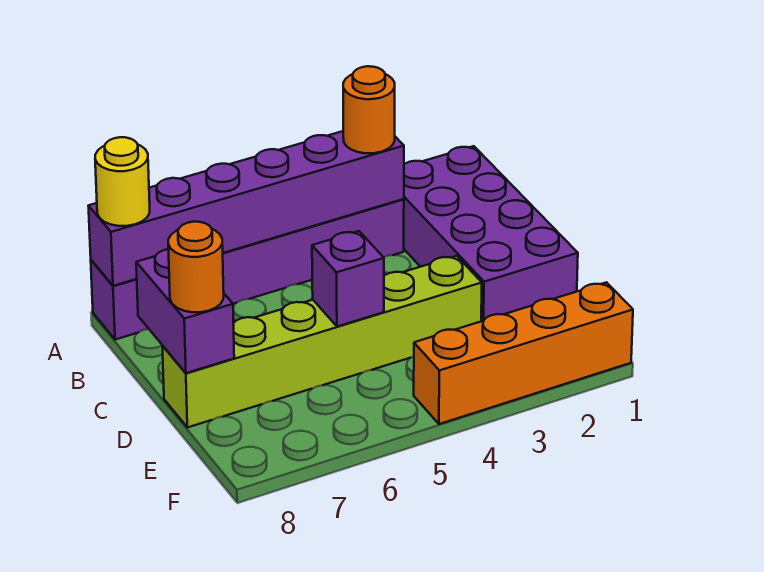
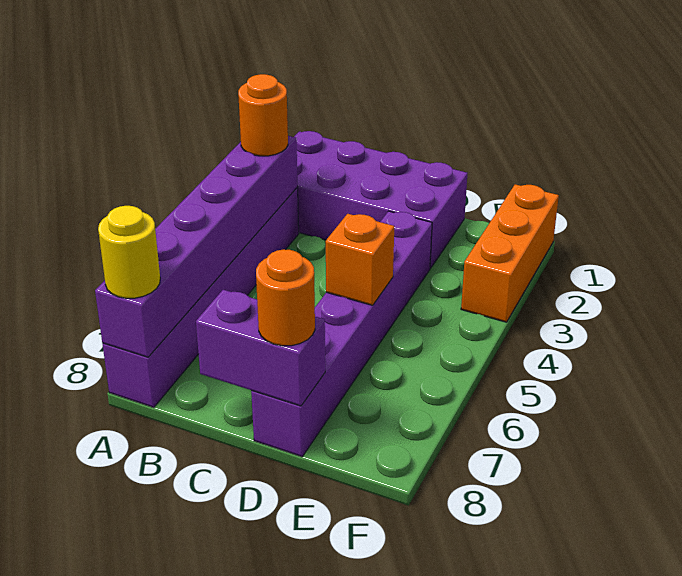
lime brick D3:D8 level 1 -> purple brick D3:D8 level 1
purple brick D5 level 2 -> orange brick D5 level 2
orange brick F1:F4 level 1 -> orange brick F1:F3 level 1

